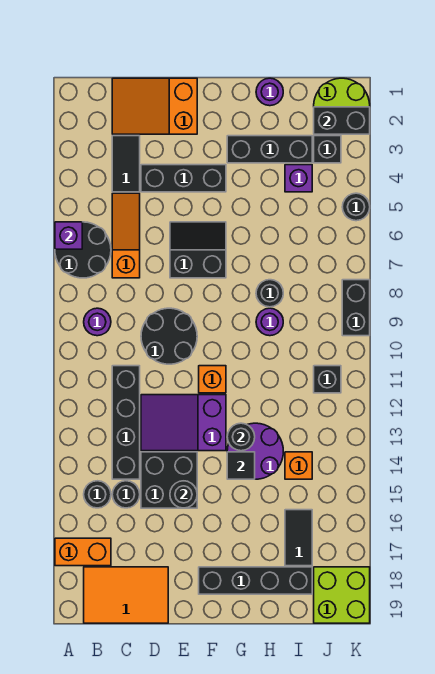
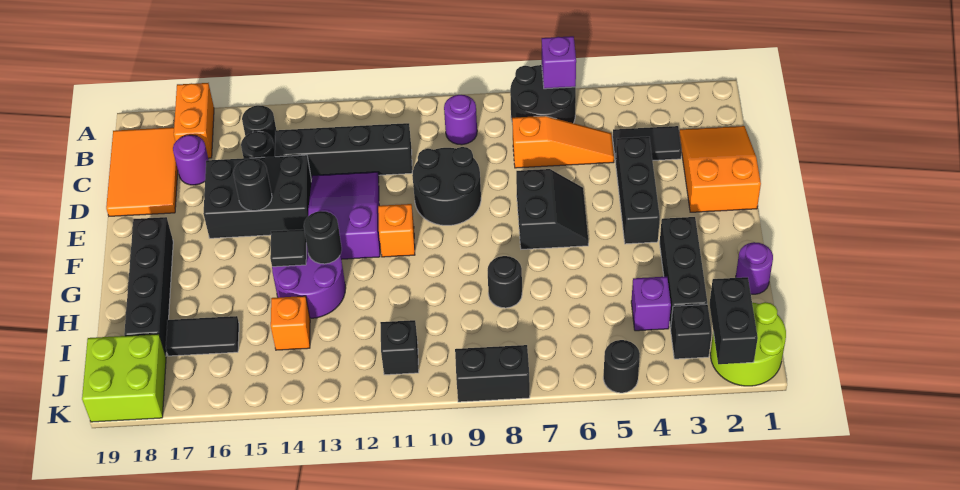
black brick D14:E15 level 1 -> black brick D14:E16 level 1
purple round brick H9 level 1 -> purple round brick C17 level 1

